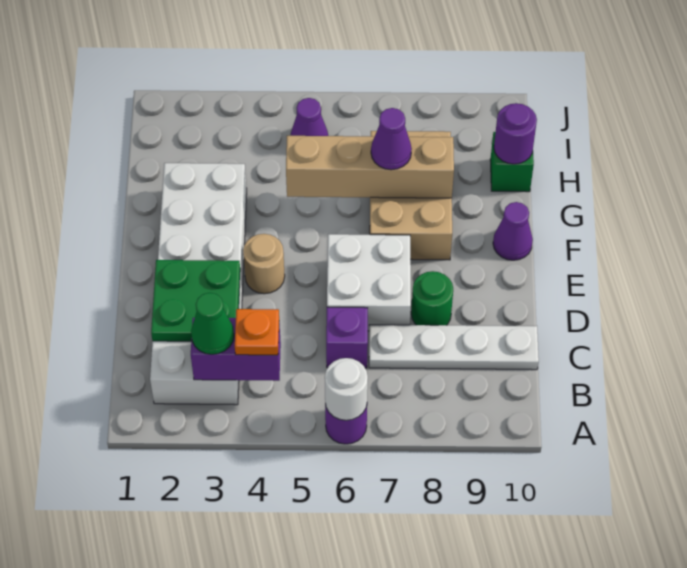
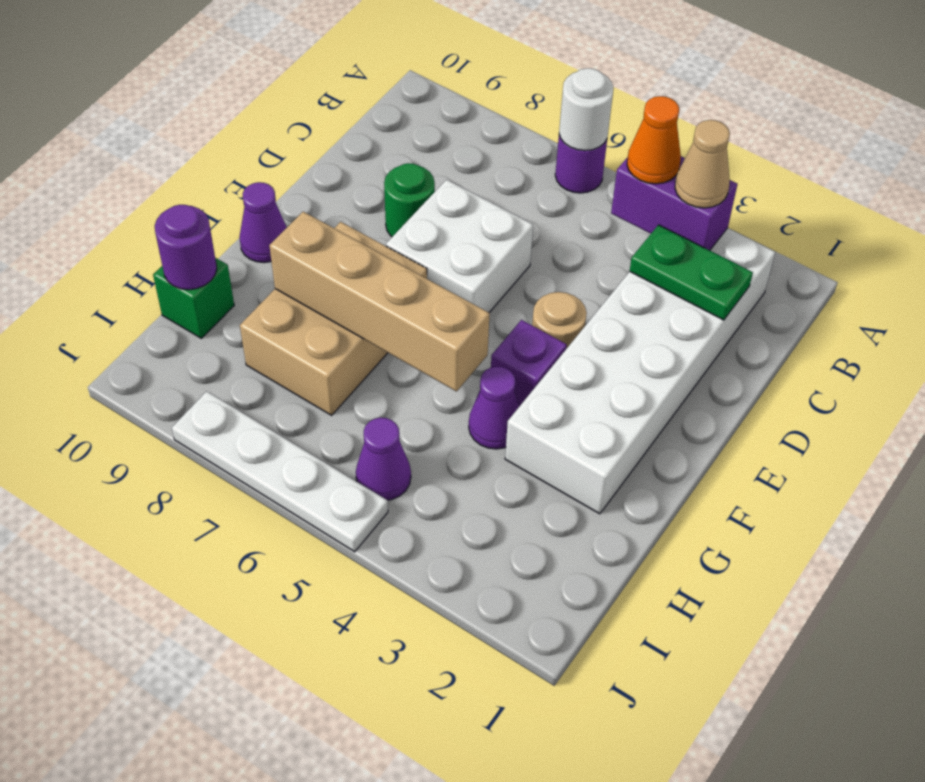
green cone B3 level 3 -> tan cone B3 level 3
orange plate B4 level 3 -> orange cone B4 level 3
green plate C2:D3 level 2 -> green plate C2:C3 level 2
purple brick C6 level 1 -> purple brick F4 level 1
white plate C7:C10 level 1 -> white plate J5:J8 level 1
purple cone G7 level 3 -> purple cone G4 level 1

